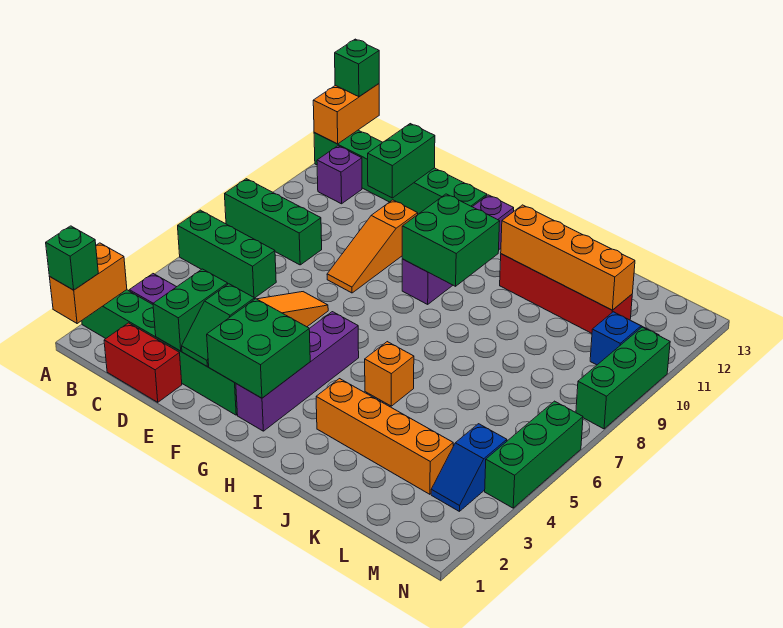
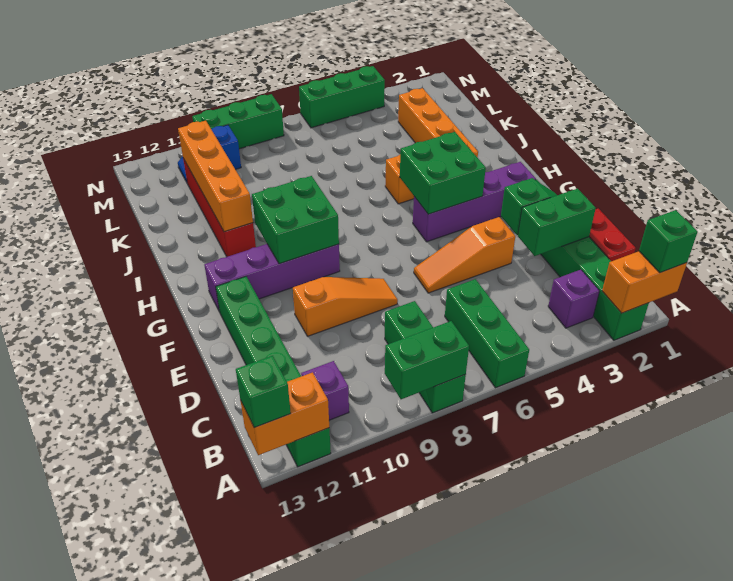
green brick D11:D12 level 2 -> green brick A8:A9 level 2
green brick F2:G3 level 2 -> green brick G4:H5 level 2
blue slope M3:M4 level 1 top 4 -> none

